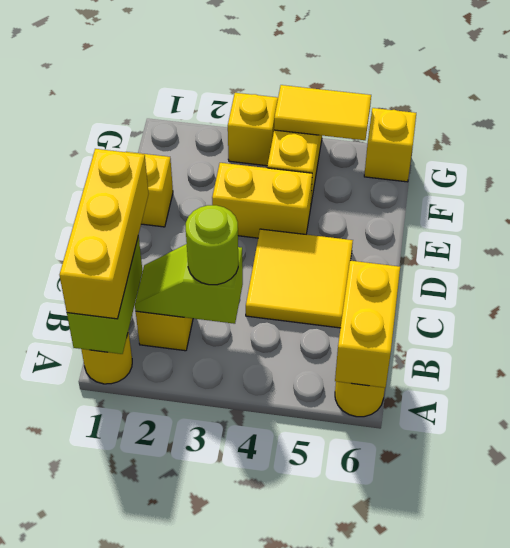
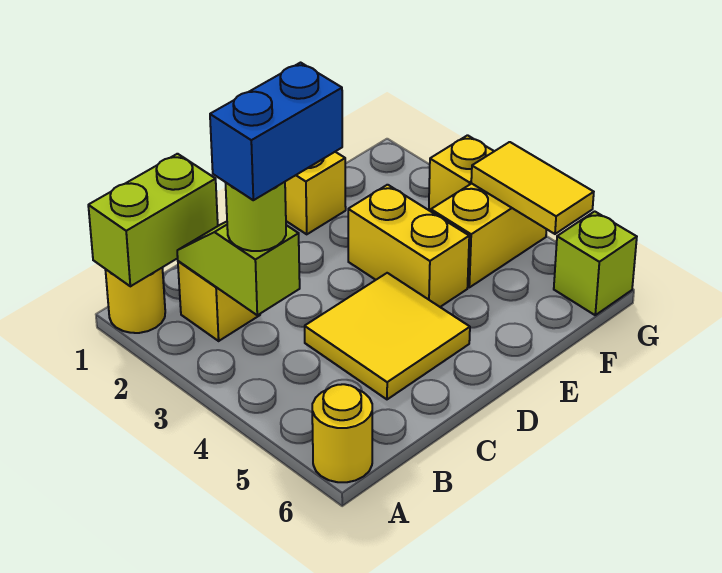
yellow brick A1:C1 level 3 -> none
yellow brick A6:B6 level 2 -> none
none -> blue brick B3:C3 level 4
yellow brick G6 level 1 -> lime brick G6 level 1

